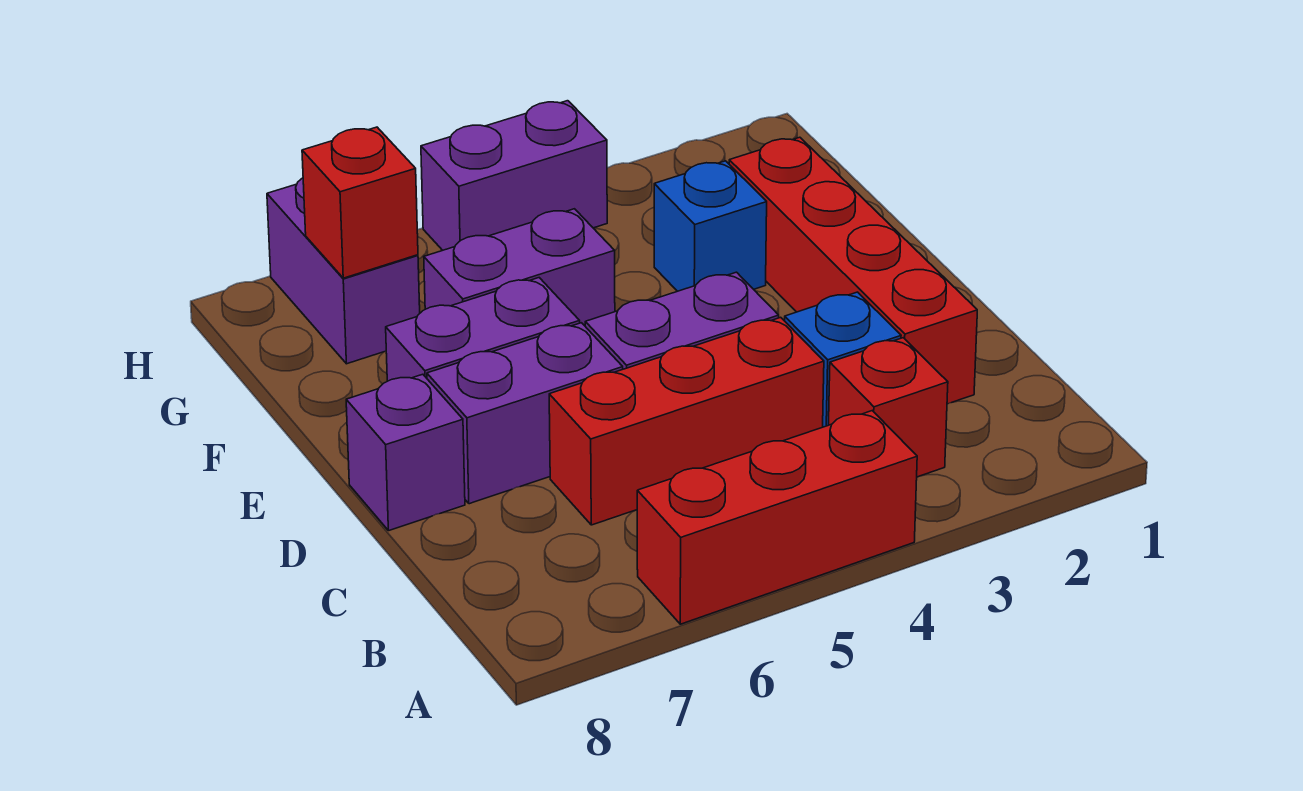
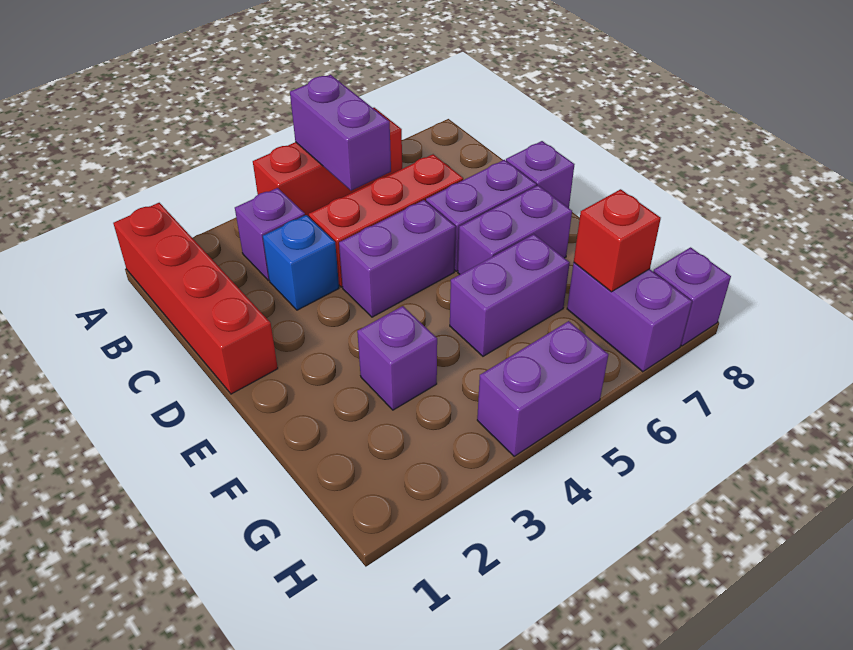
none -> purple brick A5:B5 level 2
red brick B3 level 1 -> purple brick B3 level 1
red brick C2:F2 level 1 -> red brick A1:D1 level 1
blue brick F3 level 1 -> purple brick F3 level 1
none -> purple brick H8 level 1

